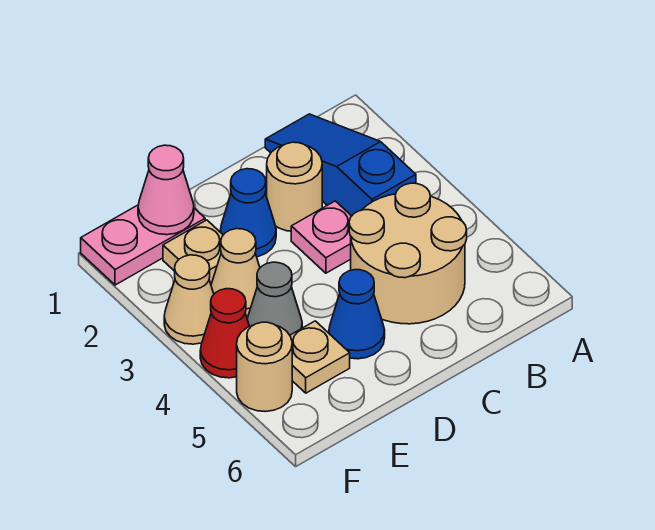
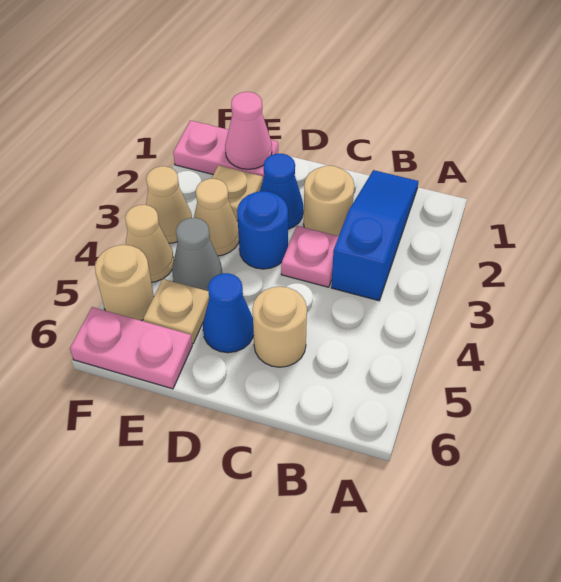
tan round brick B4:C5 level 1 -> tan round brick C5 level 1
none -> blue round brick D3 level 1
none -> pink plate E6:F6 level 1
red cone F4 level 1 -> tan cone F4 level 1

